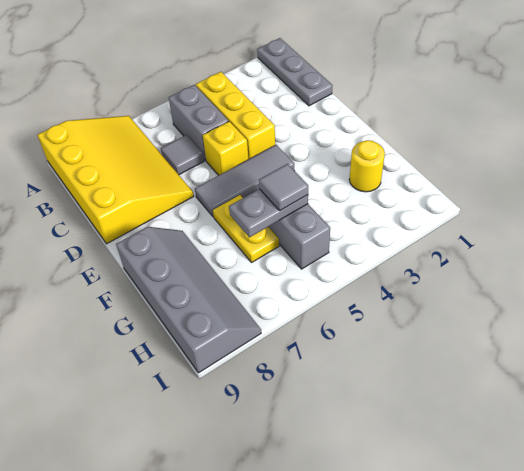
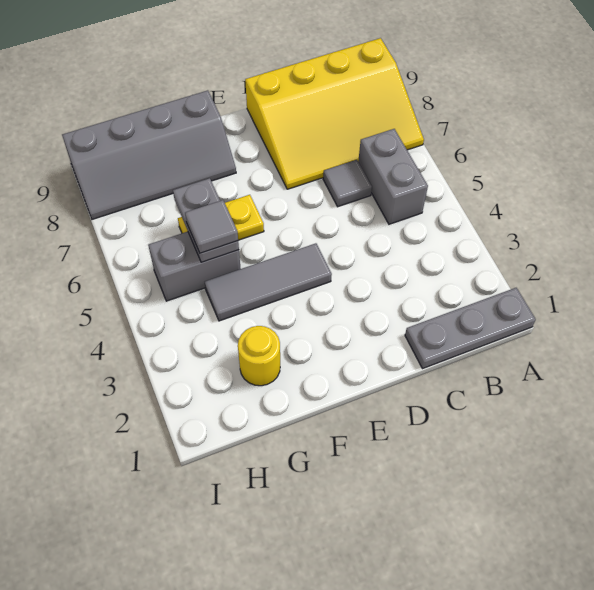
yellow brick B4:D4 level 1 -> none
grey brick B5:C5 level 1 -> grey brick B5:B6 level 1
yellow brick D5 level 1 -> none
grey tile E4:E6 level 1 -> grey tile E4:G4 level 1

